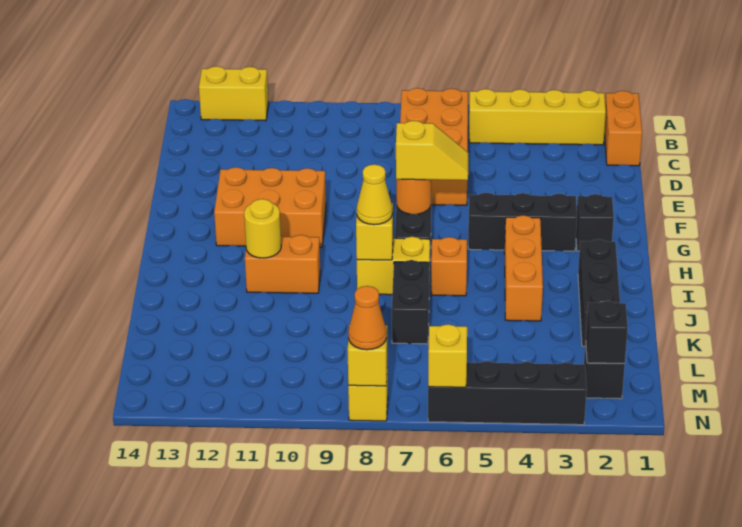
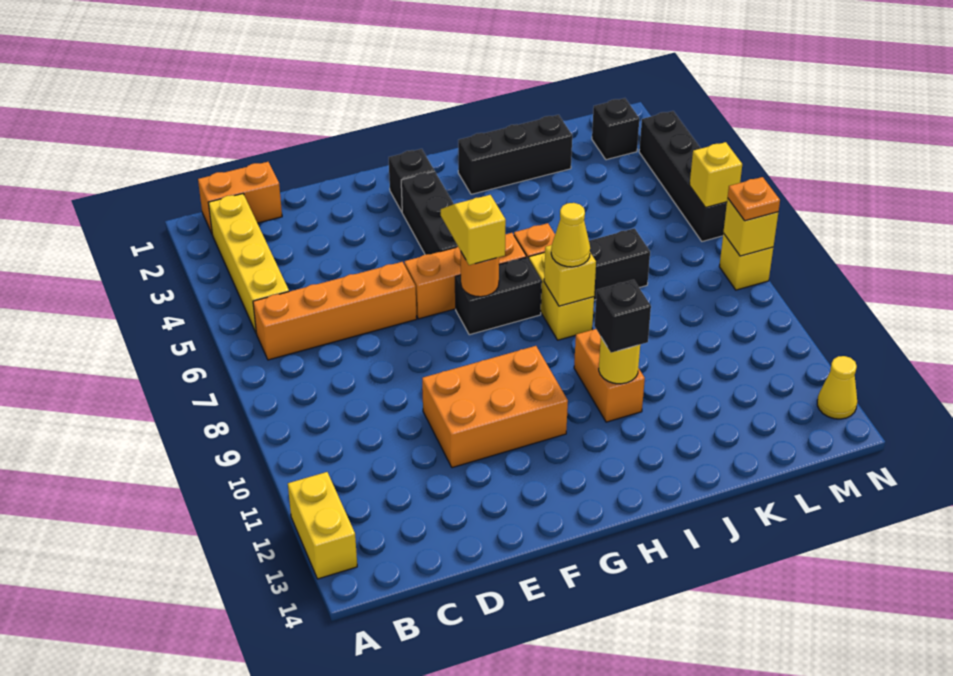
orange brick B6:E7 level 1 -> orange brick B6:E6 level 1
orange brick F10:G12 level 1 -> orange brick E10:G11 level 1
orange brick H4:J4 level 1 -> orange brick F6:H6 level 1
black brick M2 level 2 -> black brick I11 level 3
orange cone N8 level 3 -> orange plate N8 level 3
none -> yellow cone N13 level 1

